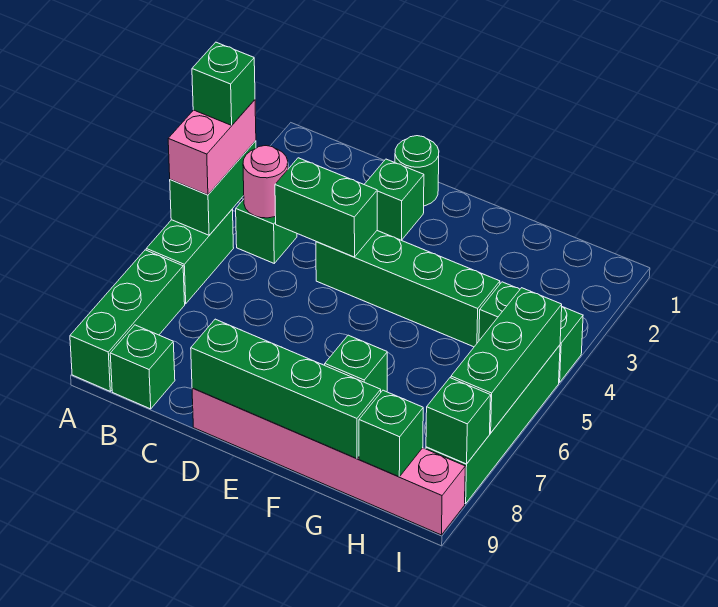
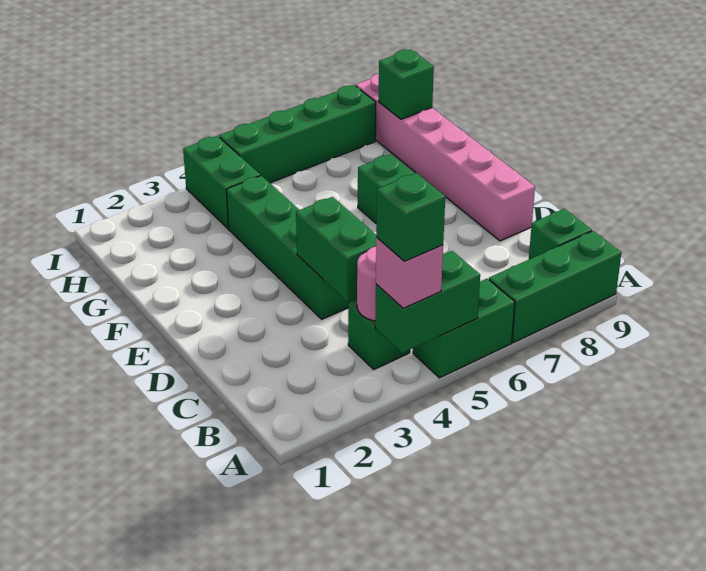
pink brick A4:A5 level 3 -> pink brick A4 level 3
green round brick D1 level 1 -> none
green brick D2 level 1 -> none
green brick D9:G9 level 2 -> none
green brick I5:I7 level 2 -> none
green brick I8 level 2 -> none

